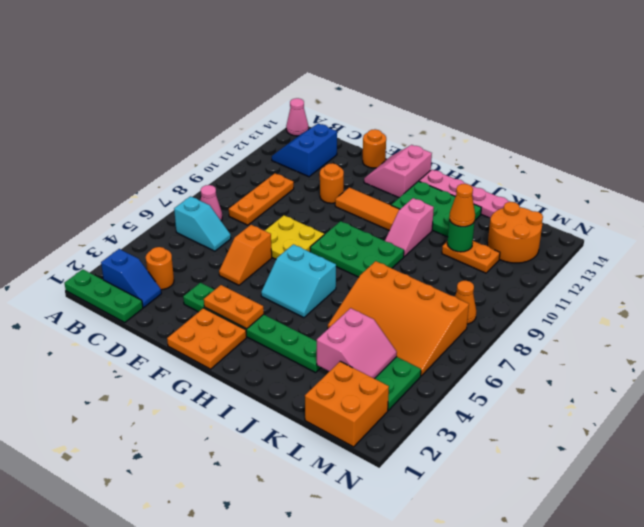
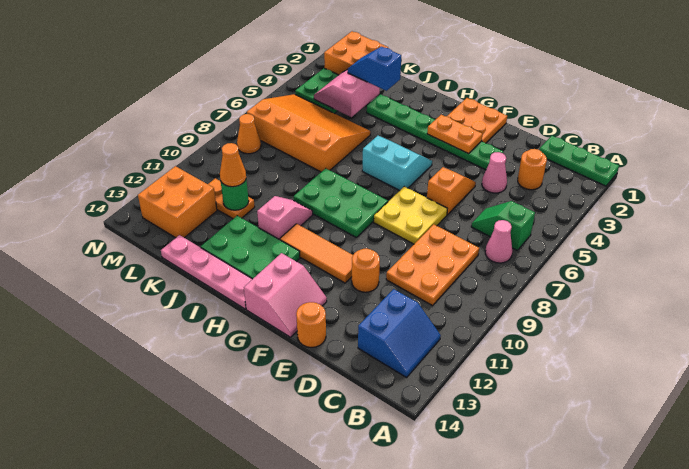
pink cone A14 level 1 -> pink cone D4 level 1
blue slope B2:C2 level 1 top B -> blue slope J3:K3 level 3 top J
cyan slope B6:C6 level 1 top B -> green slope B6:C6 level 1 top B
orange plate C8:C10 level 1 -> orange plate C8:D10 level 1
orange round brick L12:M13 level 1 -> orange brick L12:M13 level 1

